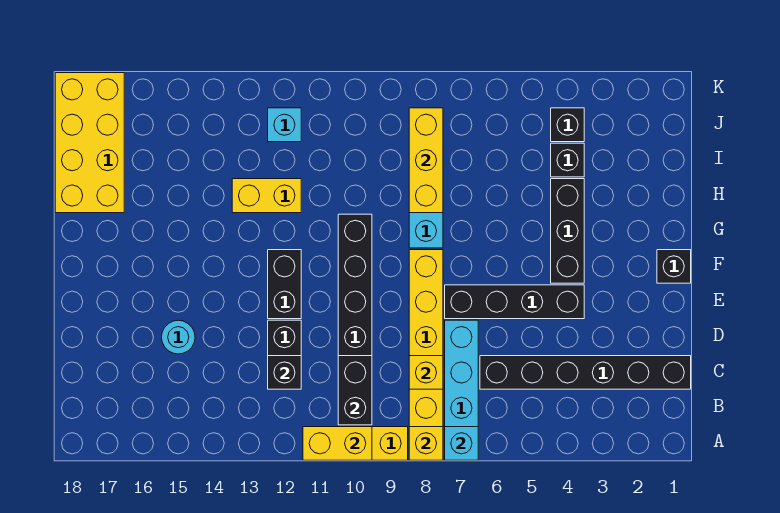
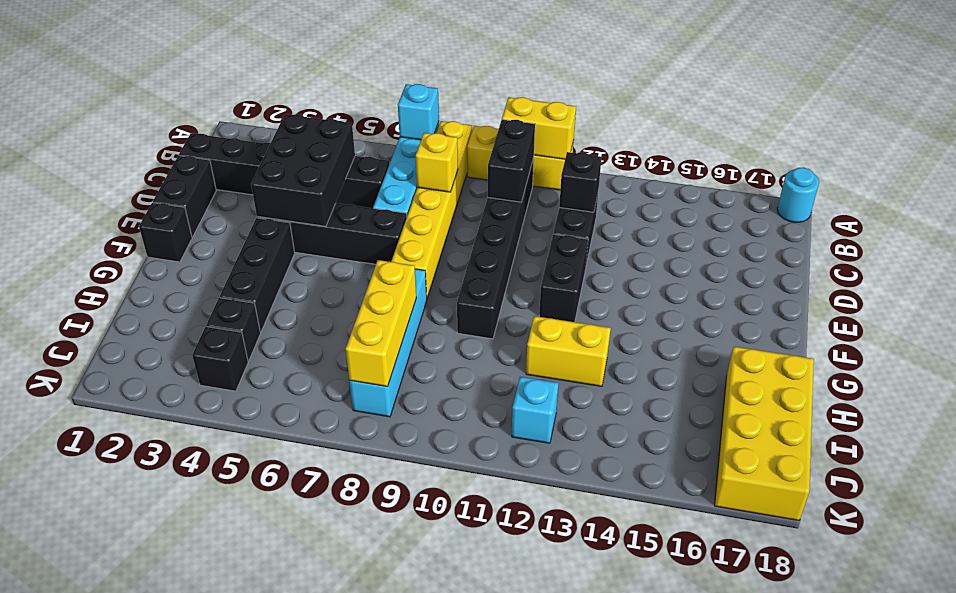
yellow brick A8 level 2 -> none
none -> black brick C4:E5 level 2
none -> black brick D1:E1 level 1
cyan round brick D15 level 1 -> cyan round brick A18 level 1

